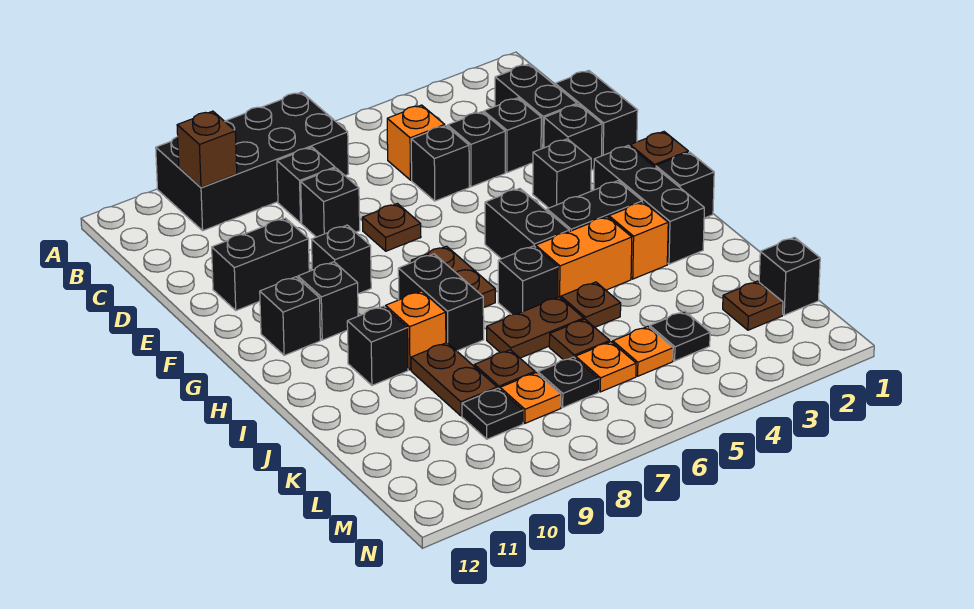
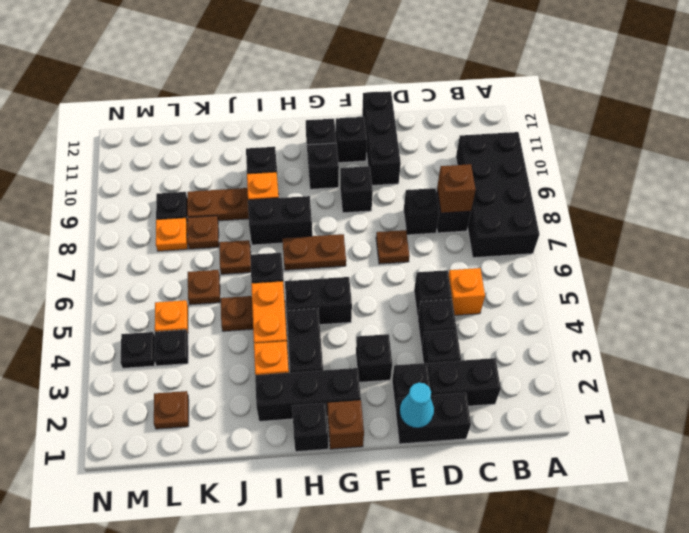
brown brick B10 level 2 -> brown brick C8 level 2
none -> cyan cone E1 level 2
black brick E10:E11 level 1 -> black brick E10:E12 level 1
brown plate J6:J7 level 1 -> brown plate J7 level 1
black brick L1 level 1 -> black brick F11 level 1
orange plate L6 level 1 -> none
black plate L7 level 1 -> black plate M4 level 1

